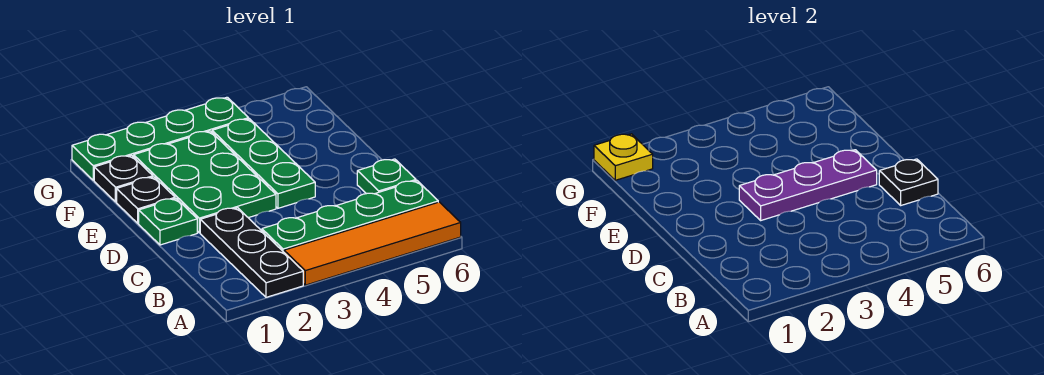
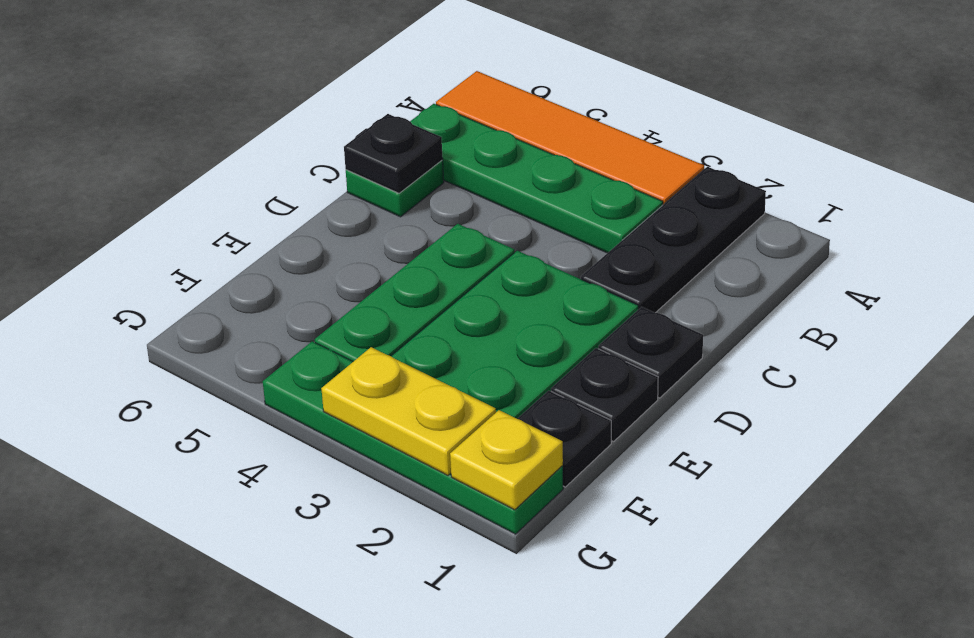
green plate D1 level 1 -> black plate D1 level 1
purple plate D3:D5 level 2 -> none
none -> yellow plate G2:G3 level 2

